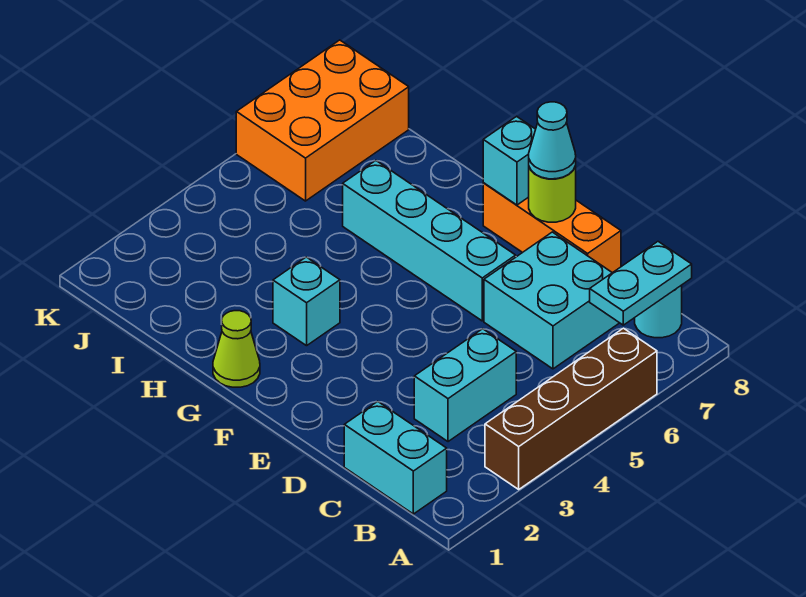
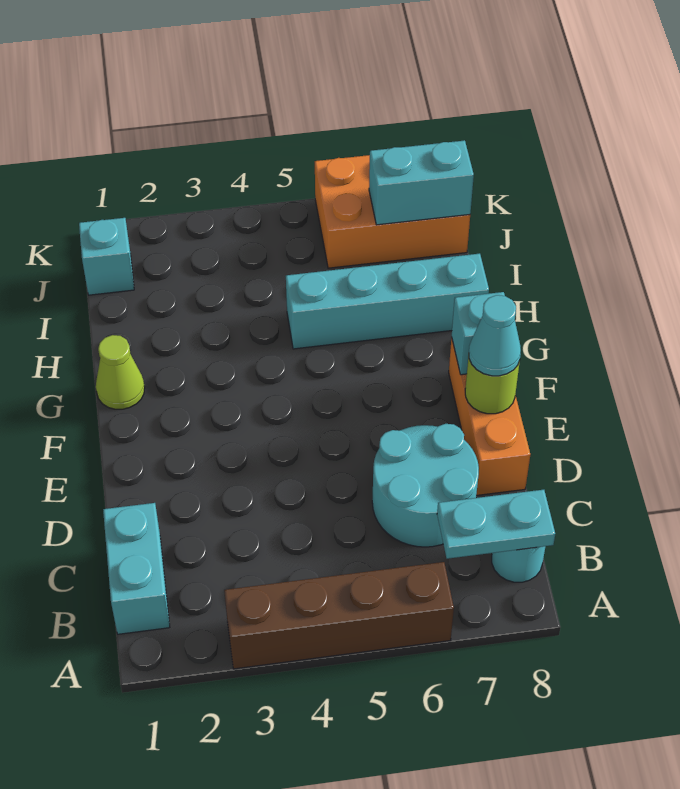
cyan brick C3:C4 level 1 -> cyan brick J7:J8 level 2
cyan brick C6:D7 level 1 -> cyan round brick C6:D7 level 1
cyan brick E6:H6 level 1 -> cyan brick H5:H8 level 1
cyan brick G3 level 1 -> cyan brick J1 level 1

